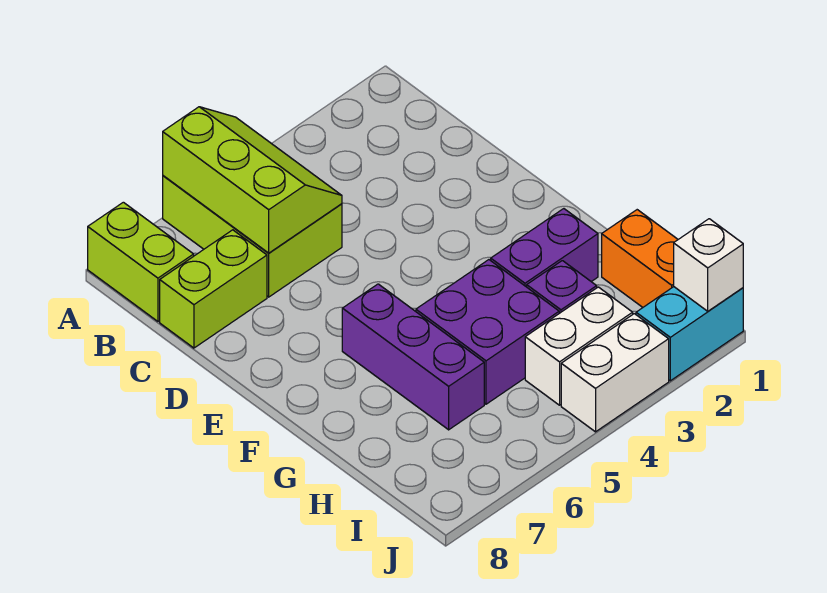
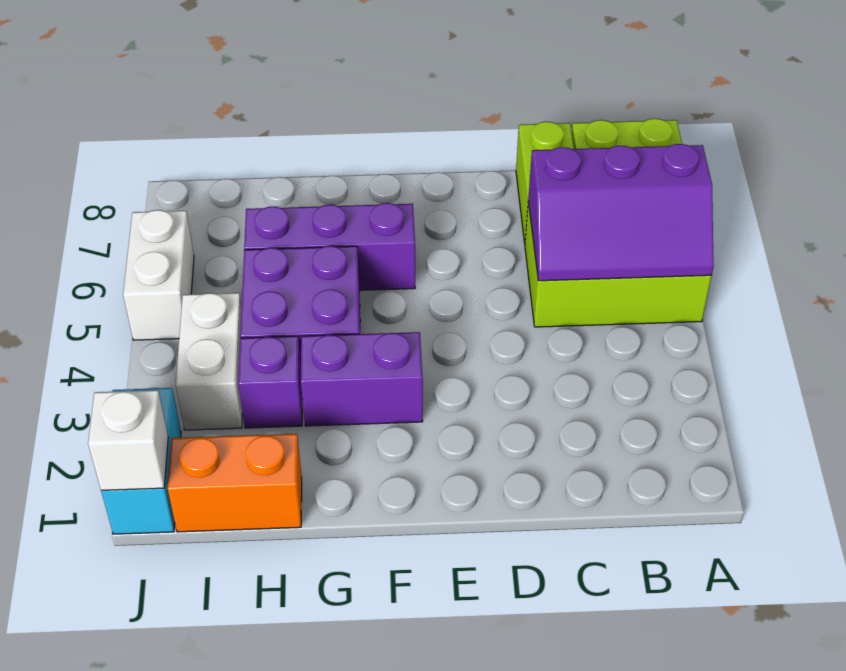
lime slope A5:C6 level 2 top 6 -> purple slope A5:C6 level 2 top 6
purple brick G2:G3 level 1 -> purple brick F3:G3 level 1
white brick J3:J4 level 1 -> white brick J5:J6 level 1

